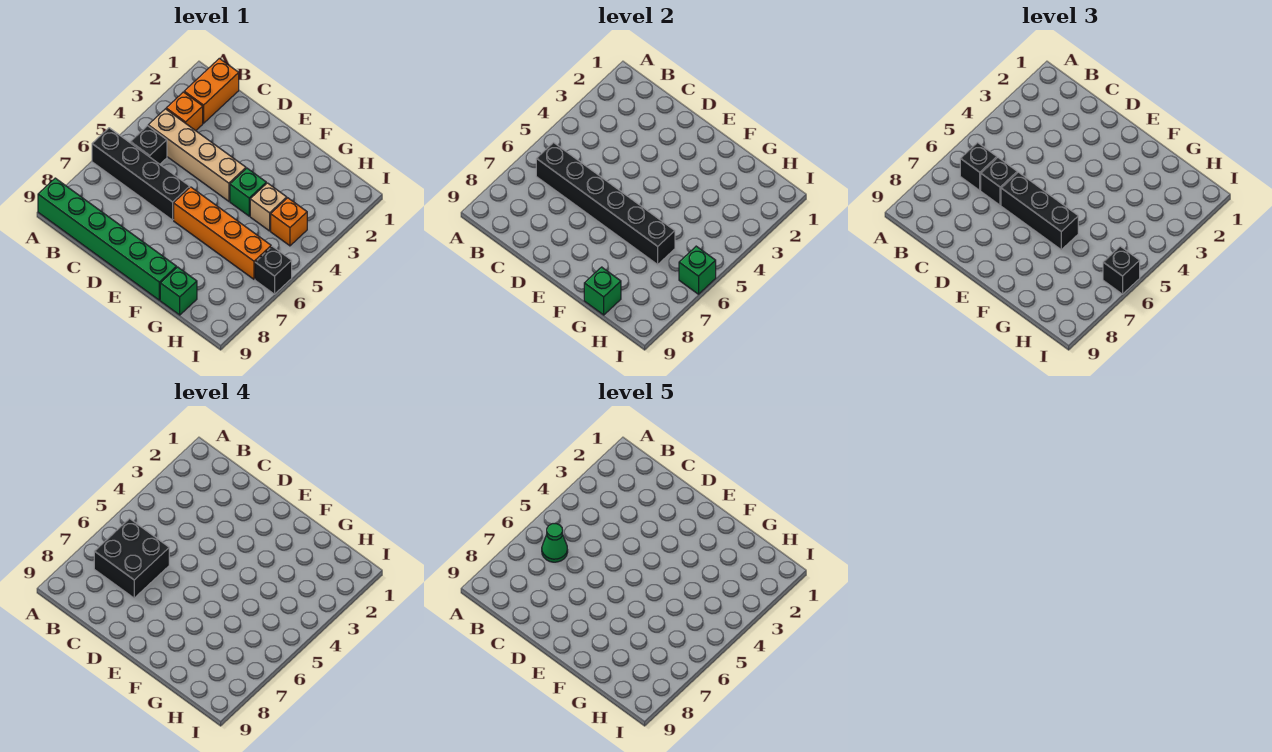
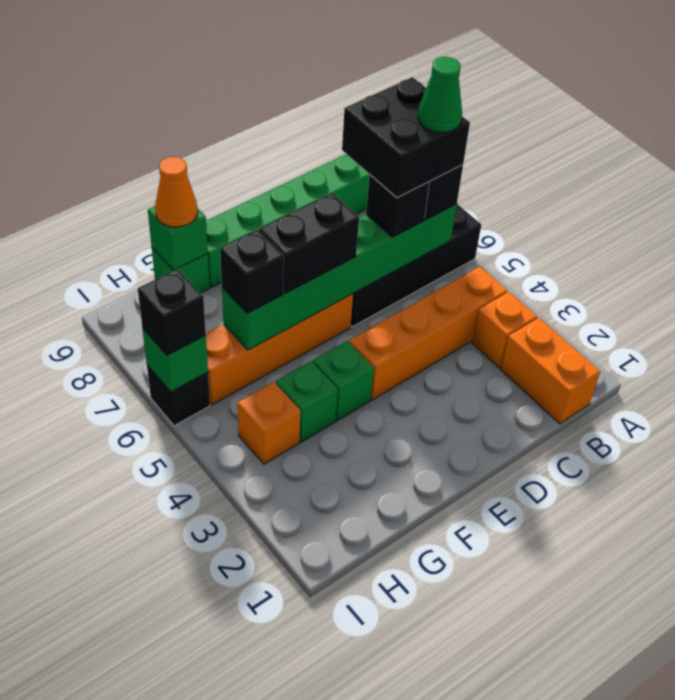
tan brick B4:E4 level 1 -> orange brick B4:E4 level 1
black brick B5 level 1 -> black brick G6 level 3
black brick B6:G6 level 2 -> green brick B6:G6 level 2
black brick D6:F6 level 3 -> black brick E6:F6 level 3
tan brick G4 level 1 -> green brick G4 level 1
none -> orange cone G9 level 3

